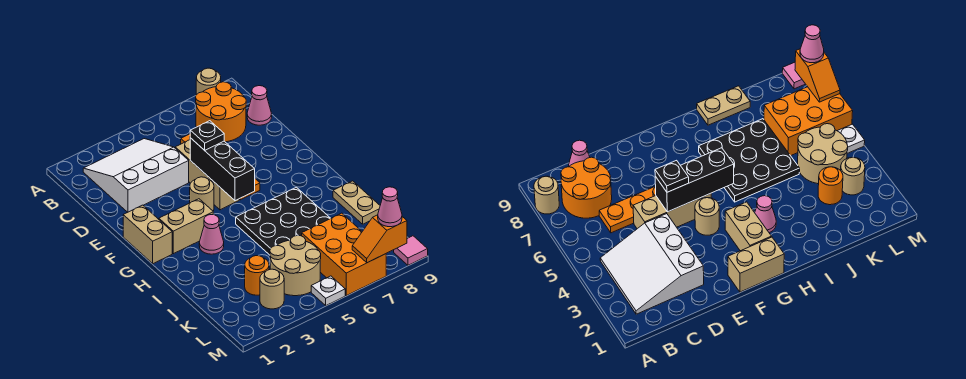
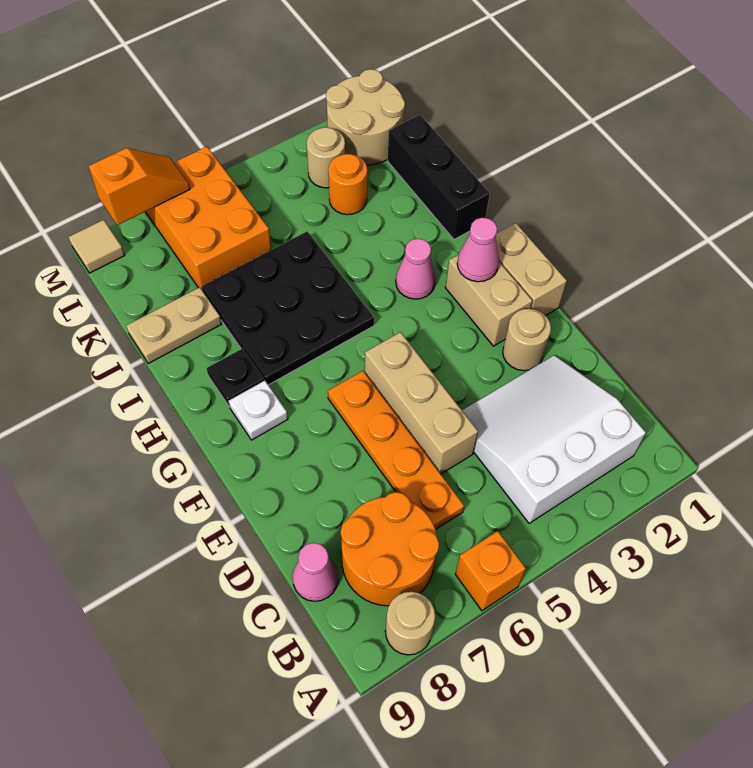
none -> orange brick A6 level 1
white slope B2:D4 level 1 top D -> white slope B2:D4 level 1 top B
black brick E5:G5 level 2 -> black brick I1:K1 level 1
black plate E5 level 3 -> black plate H8 level 1
tan round brick F4 level 1 -> tan round brick E2 level 1
tan brick G2:G3 level 1 -> tan brick F2:G2 level 1
tan plate I9:J9 level 1 -> tan plate J8:J9 level 1
tan round brick K4:L5 level 1 -> tan round brick L1:M2 level 1
white plate M5 level 1 -> white plate G8 level 1
pink cone M8 level 3 -> pink cone G2 level 2
pink tile M9 level 1 -> tan tile M9 level 1

